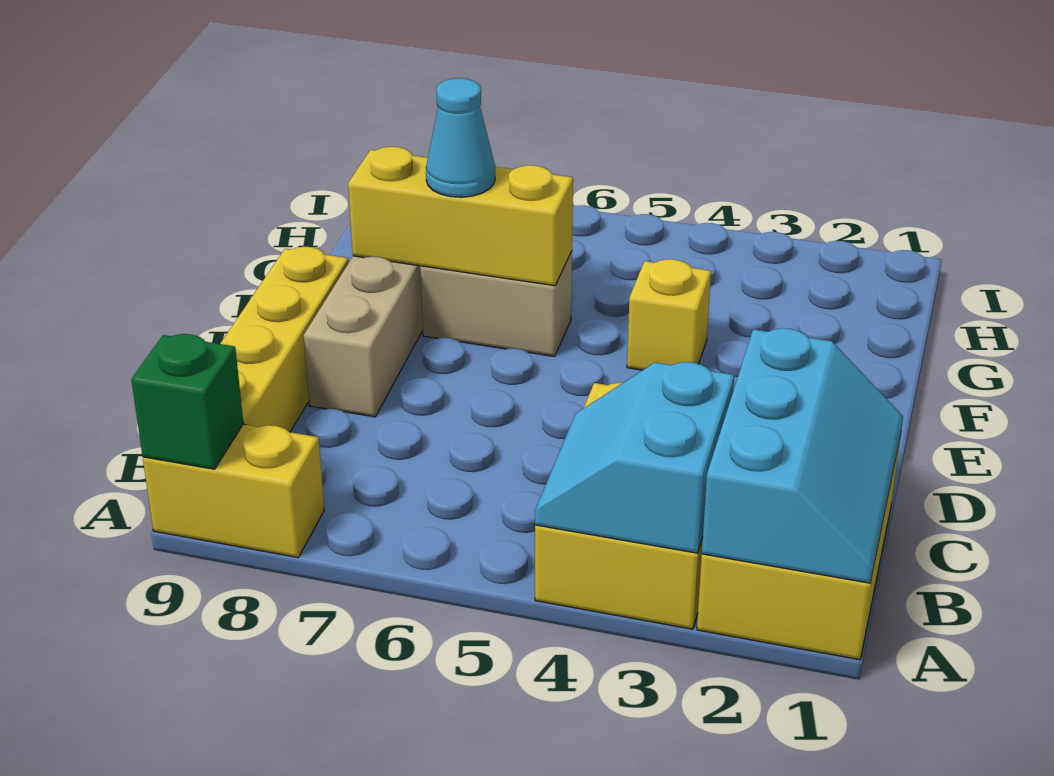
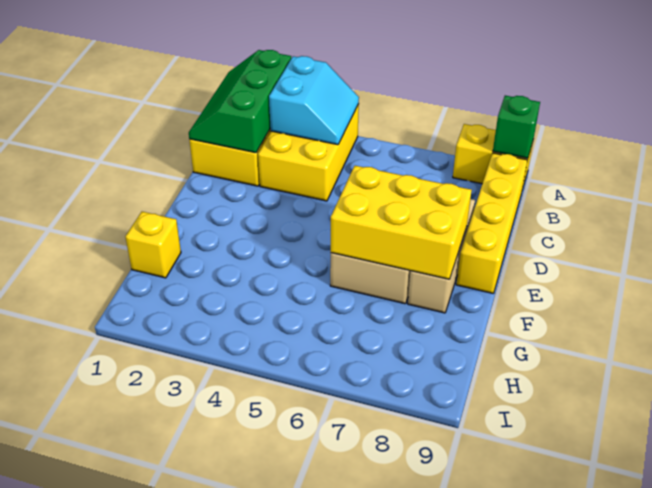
cyan slope A1:C2 level 2 top 2 -> green slope A1:C2 level 2 top 2
yellow brick F4 level 1 -> yellow brick G1 level 1
yellow brick F6:F8 level 2 -> yellow brick E6:F8 level 2
cyan cone F7 level 3 -> none

